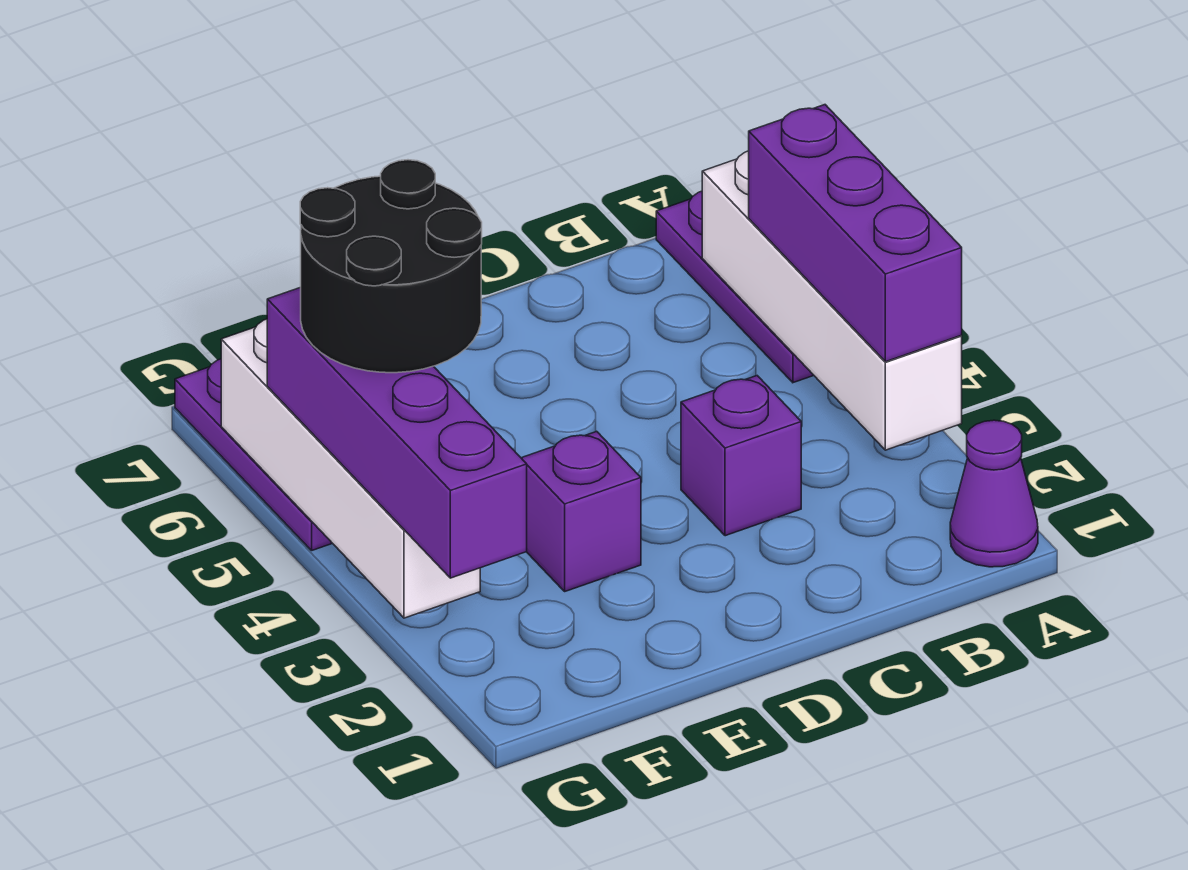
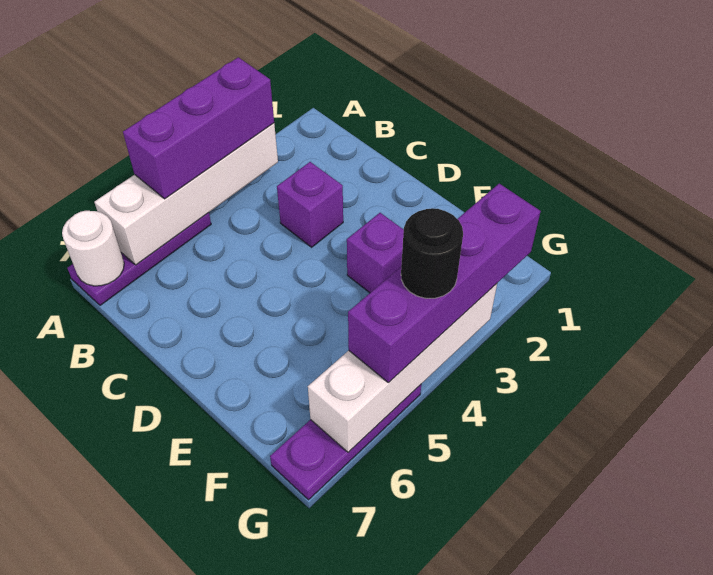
purple cone A1 level 1 -> none
none -> white round brick A7 level 2
black round brick F4:G5 level 4 -> black round brick G4 level 4

